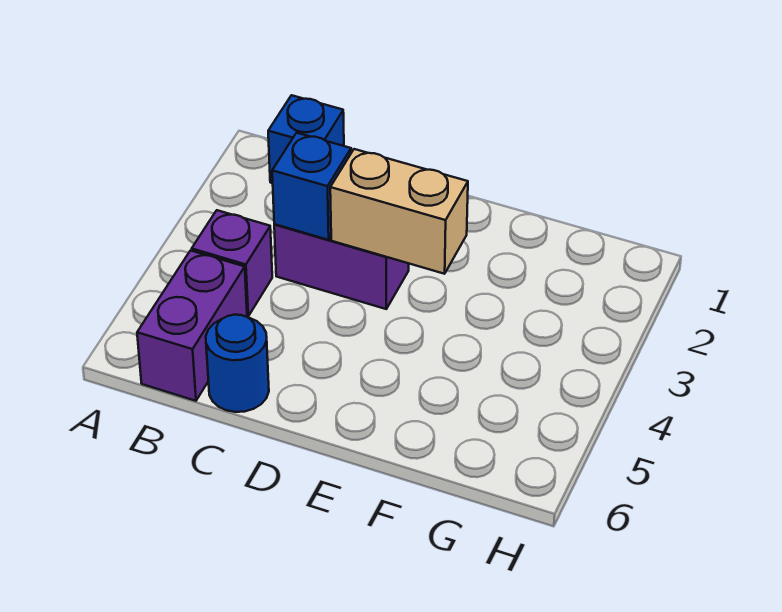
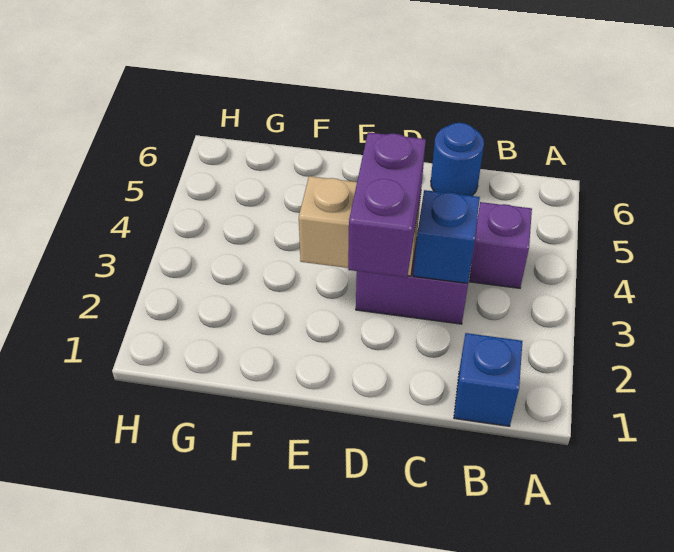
purple brick B5:B6 level 1 -> purple brick D2:D3 level 3

